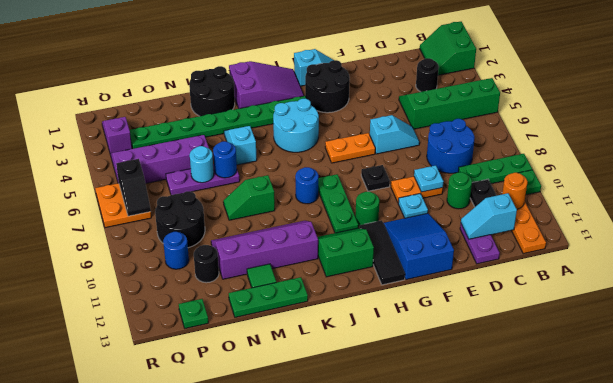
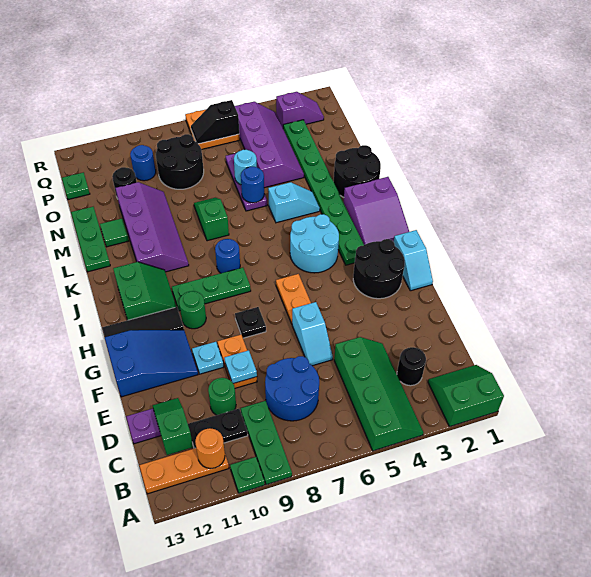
cyan slope C12:D12 level 2 top C -> green slope C12:D12 level 2 top C

